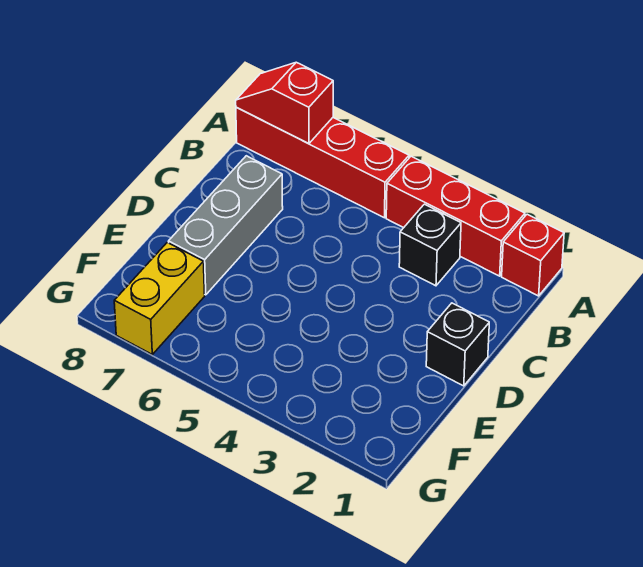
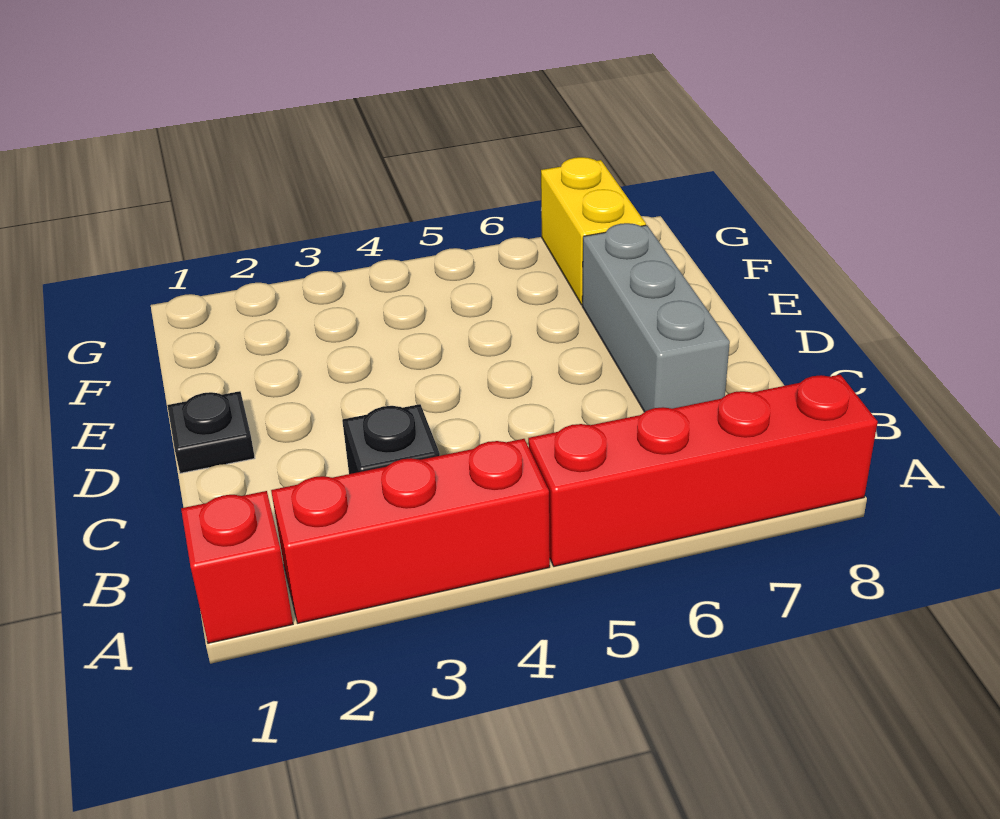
red slope A7:A8 level 2 top 7 -> none
black brick D1 level 1 -> black plate D1 level 1

